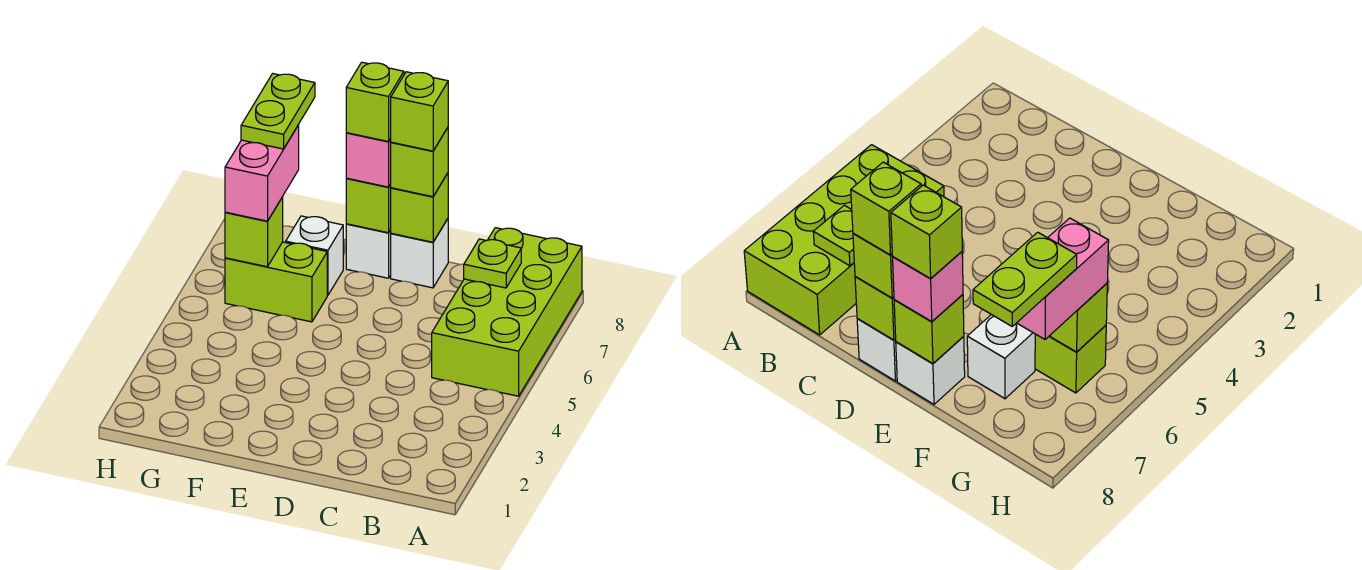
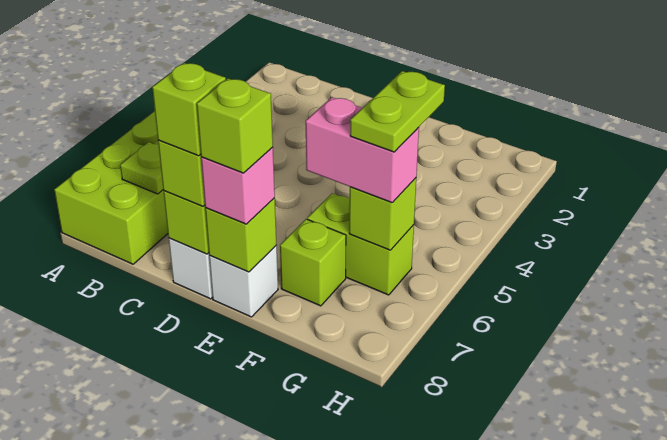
white brick F7 level 1 -> lime brick F7 level 1
pink brick G6:G7 level 3 -> pink brick F6:G6 level 3
lime plate G7:G8 level 4 -> lime plate G5:G6 level 4

